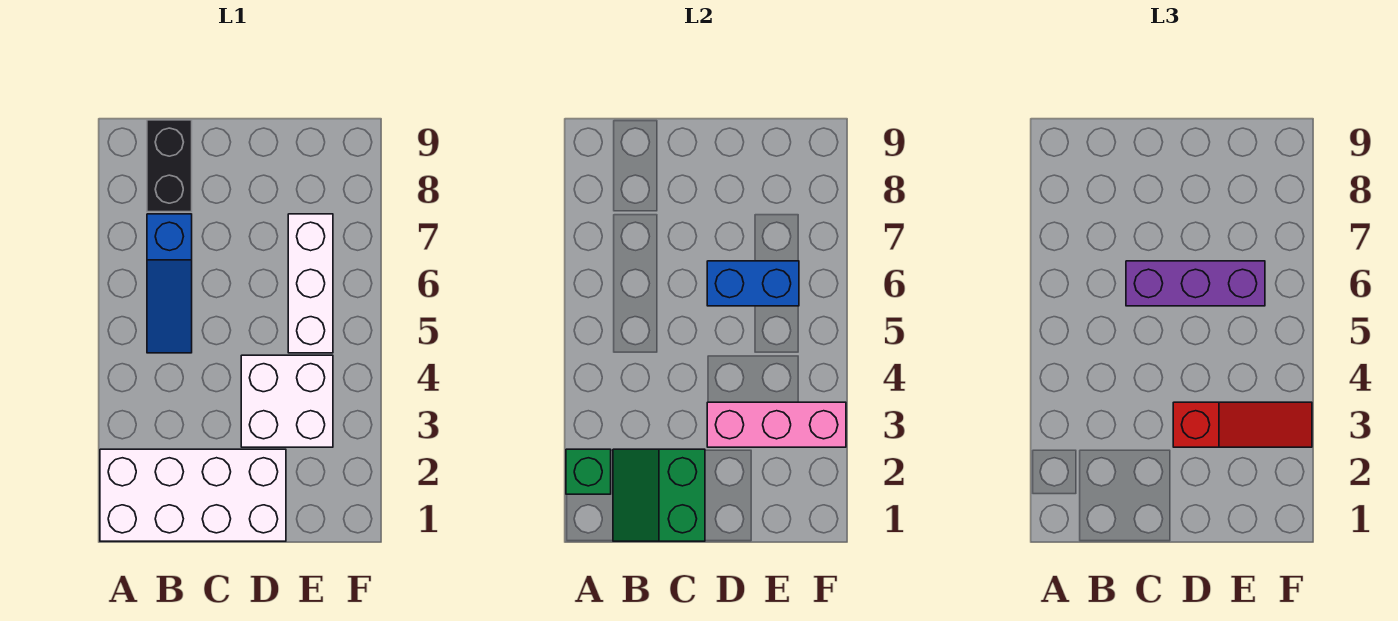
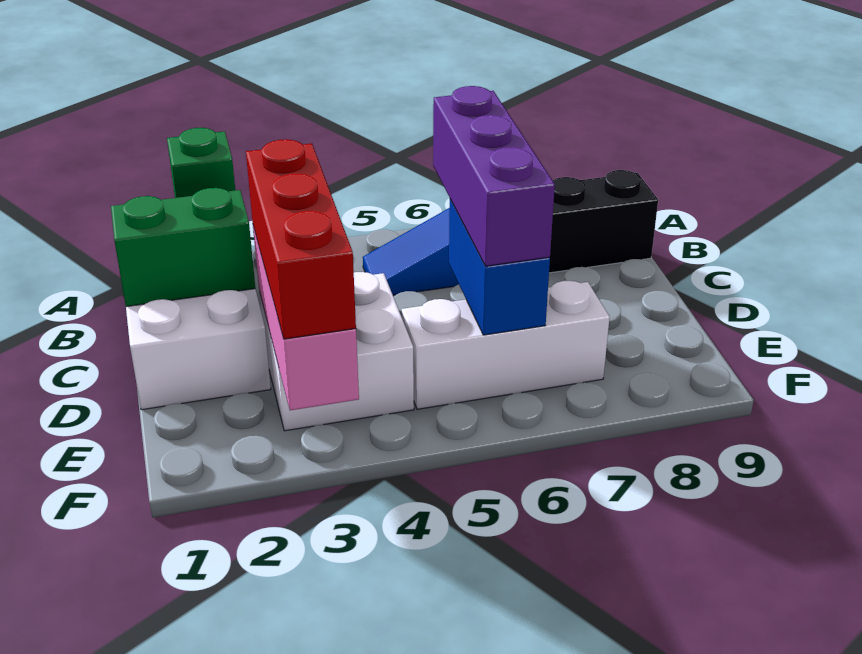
red slope D3:F3 level 3 top D -> red brick D3:F3 level 3

